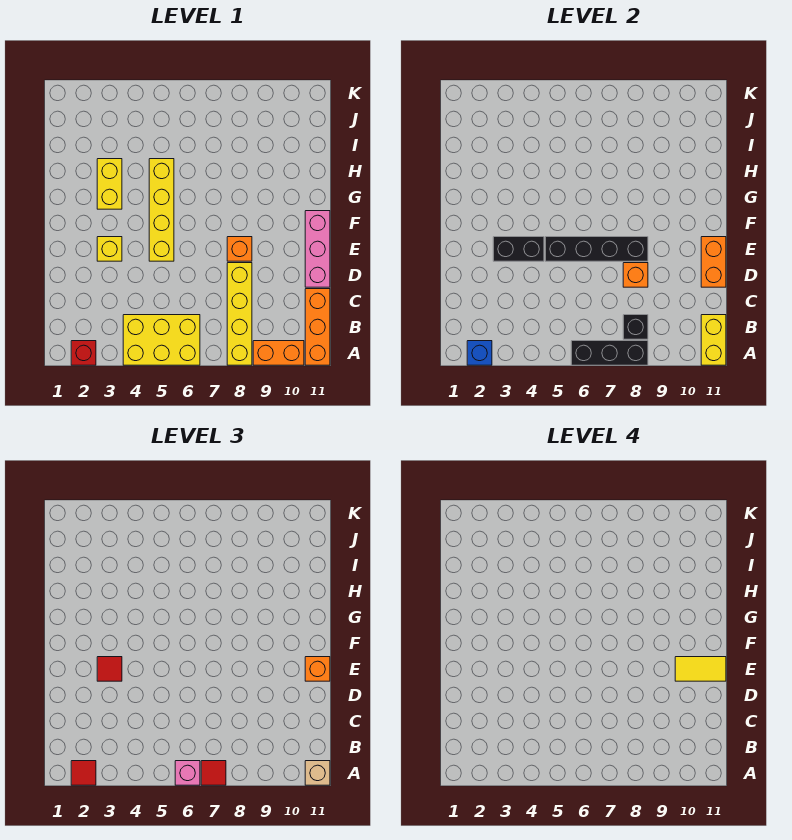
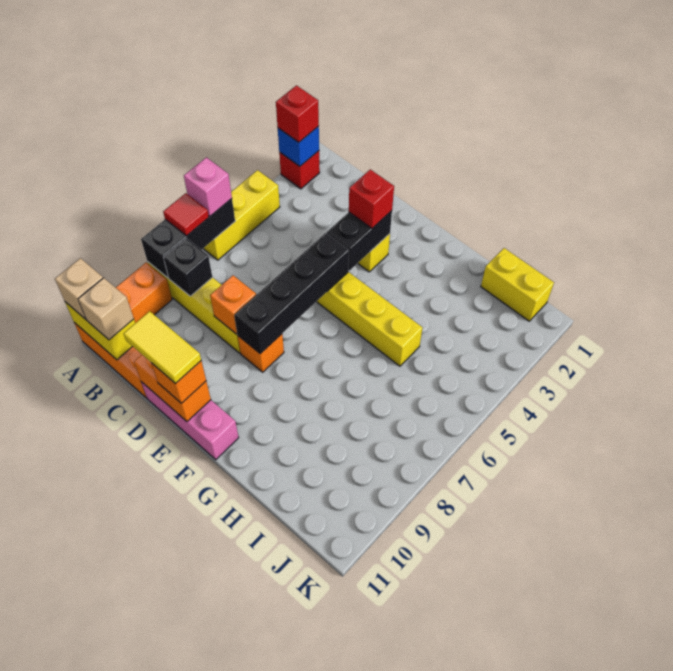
red tile A2 level 3 -> red brick A2 level 3
yellow brick A4:B6 level 1 -> yellow brick A4:A6 level 1
none -> tan brick B11 level 3
red tile E3 level 3 -> red brick E3 level 3
yellow tile E10:E11 level 4 -> yellow tile D11:E11 level 4
yellow brick G3:H3 level 1 -> yellow brick I1:J1 level 1

